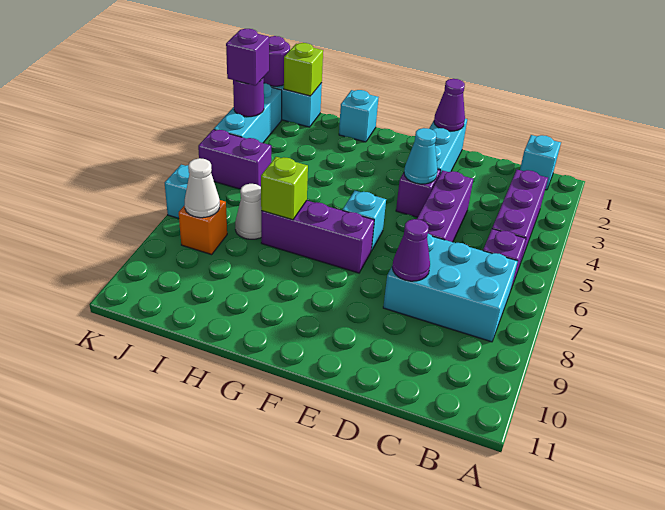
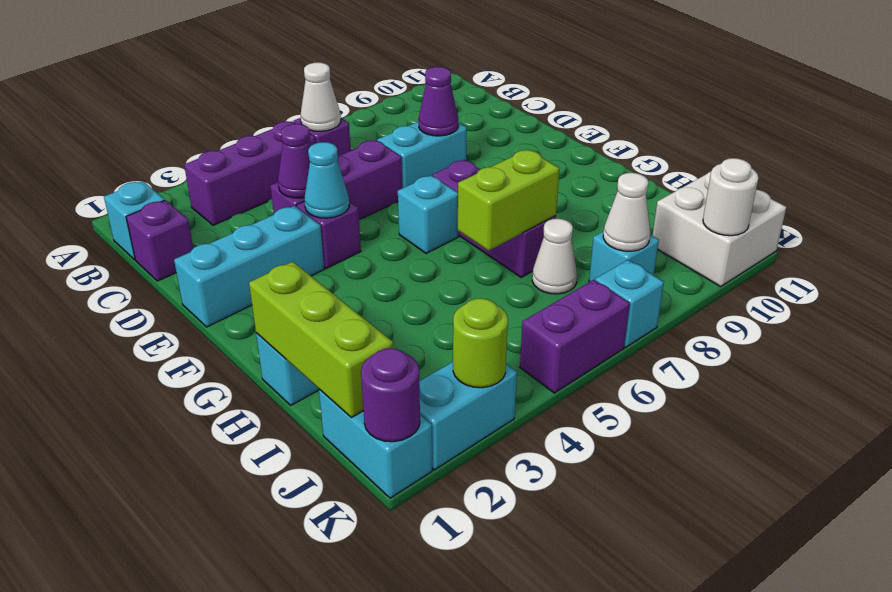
none -> white cone B6 level 2
cyan brick B7:D8 level 1 -> cyan brick D7:D8 level 1
purple cone E1 level 2 -> purple cone D4 level 2
lime brick H7 level 2 -> lime brick H6:H7 level 2
lime brick J1 level 2 -> lime brick H1:J1 level 2
purple brick J5:K5 level 1 -> purple brick K5:K6 level 1
orange brick J8 level 1 -> cyan brick J8 level 1
none -> white brick J10:K11 level 1
cyan brick K2:K4 level 1 -> cyan brick K2:K3 level 1
purple round brick K3 level 2 -> lime round brick K3 level 2
purple brick K3 level 3 -> purple brick C1 level 1
none -> white round brick K10 level 2

